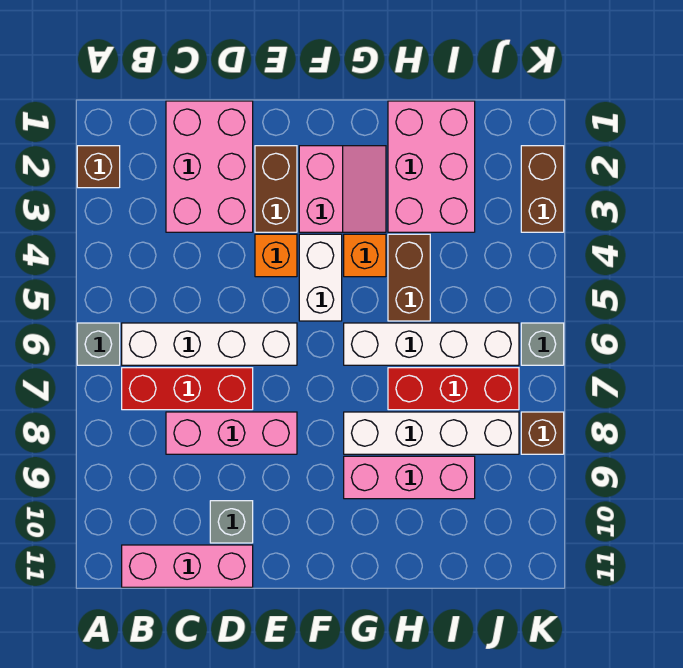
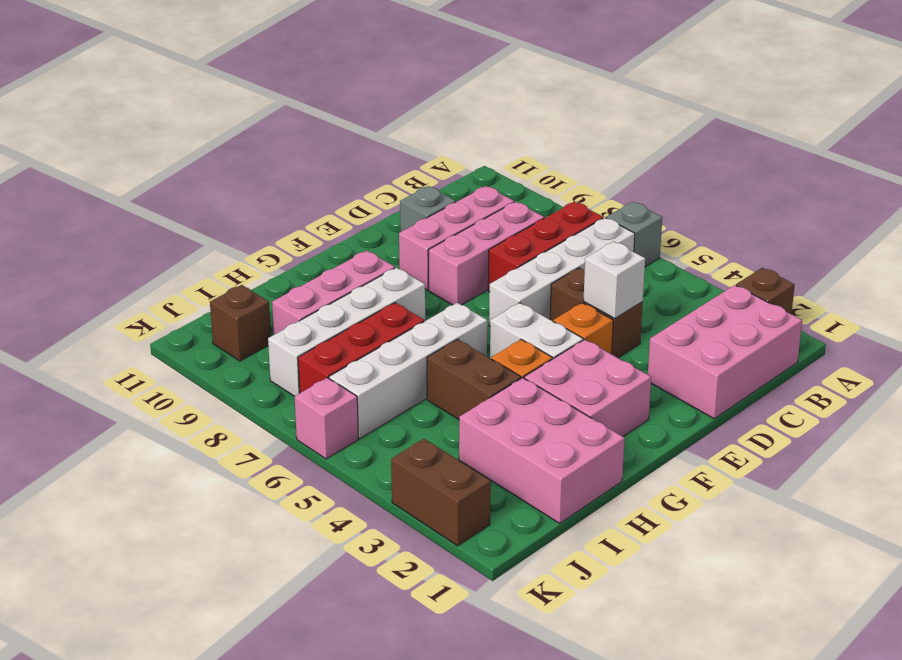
pink brick B11:D11 level 1 -> pink brick C9:E9 level 1
pink brick C1:D3 level 1 -> pink brick B1:D2 level 1
none -> white brick D4 level 2
brown brick E2:E3 level 1 -> brown brick D4:D5 level 1
pink slope F2:G3 level 1 top F -> pink brick F2:G3 level 1
grey brick K6 level 1 -> pink brick K6 level 1
brown brick K8 level 1 -> brown brick J10 level 1

